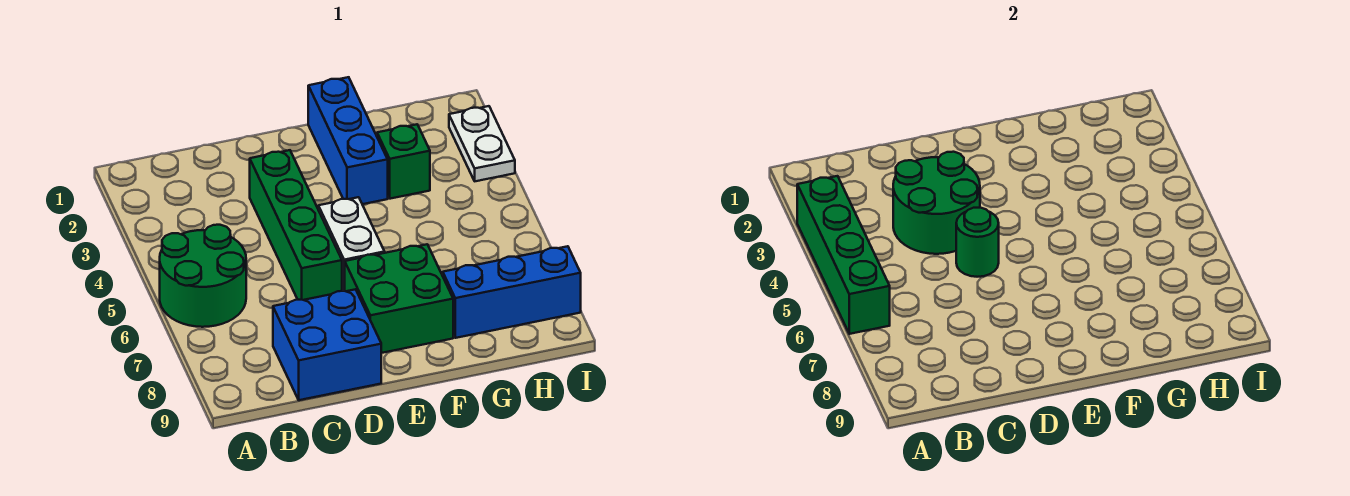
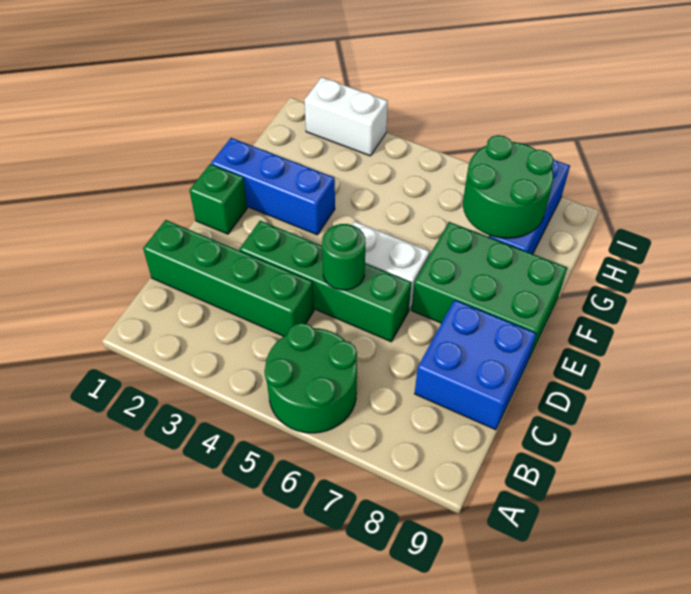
green brick A3:A6 level 2 -> green brick C1:C4 level 1
green round brick C3:D4 level 2 -> green round brick G7:H8 level 2
green brick E7:F8 level 1 -> green brick E7:F9 level 1
green brick G3 level 1 -> green brick E1 level 1
white plate I2:I3 level 1 -> white brick I2:I3 level 1

